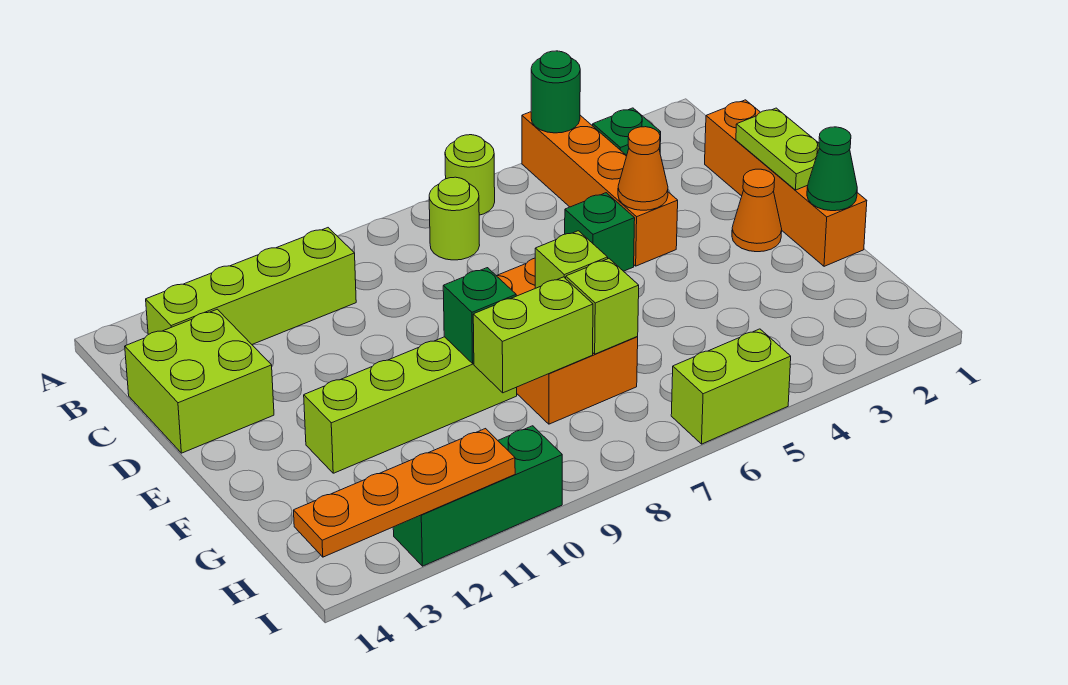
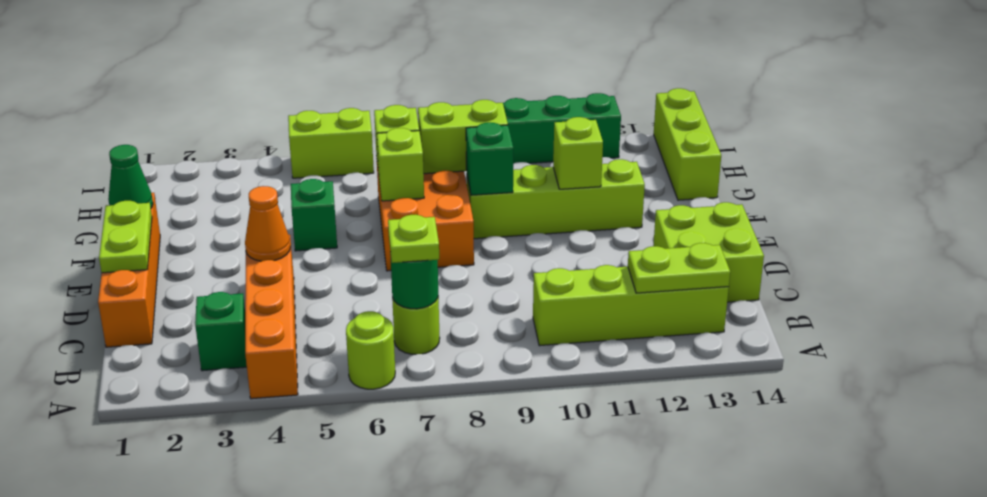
green round brick A4 level 2 -> green round brick B7 level 2
none -> lime plate B7 level 3
none -> lime plate B12:B13 level 2
green brick D5 level 1 -> green brick F5 level 1
orange cone E2 level 1 -> none
none -> lime brick F11 level 2
none -> lime brick G14:I14 level 1
orange plate I11:I14 level 2 -> none

